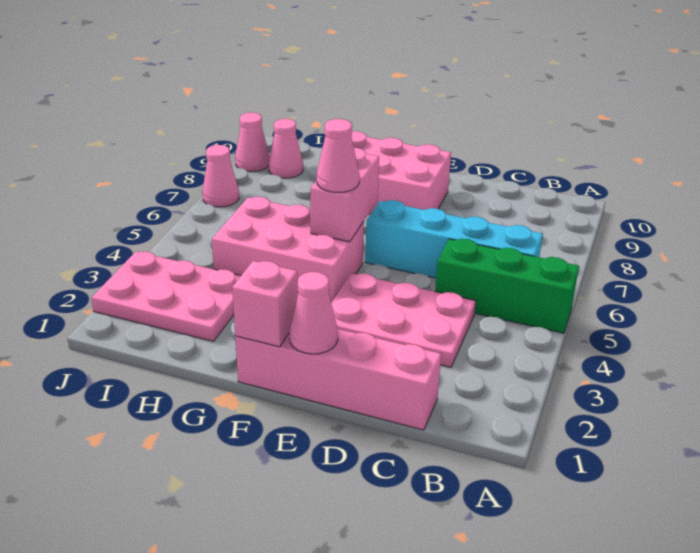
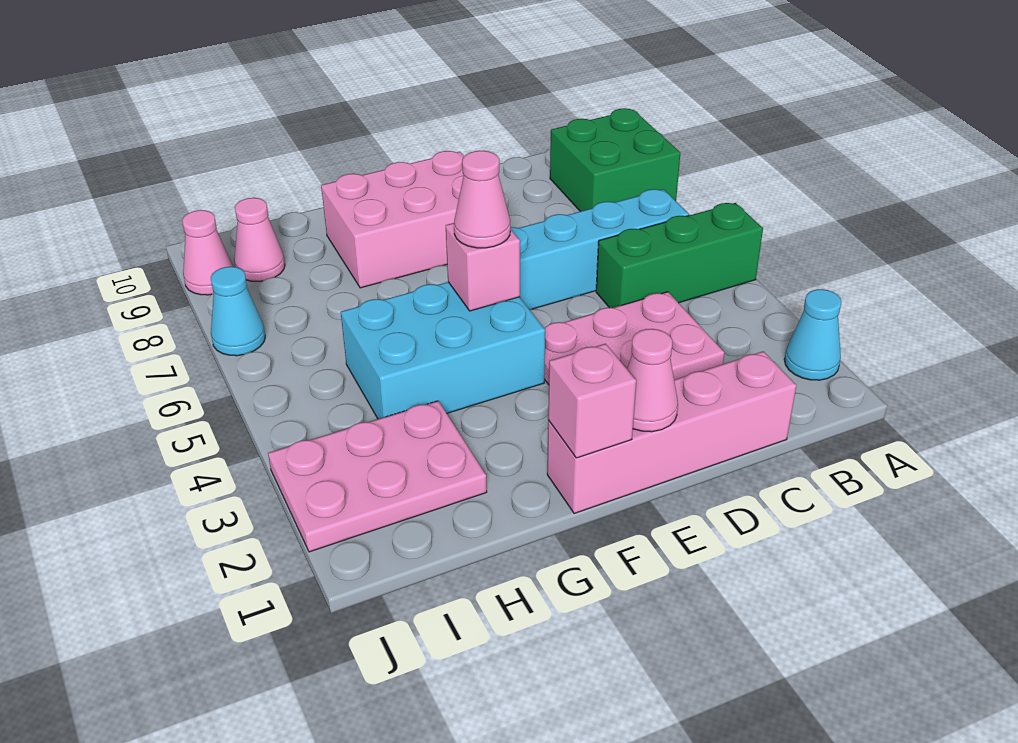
none -> cyan cone A2 level 1
none -> green brick A8:B9 level 1
pink brick F4:H5 level 1 -> cyan brick F4:H5 level 1
pink brick F5:F6 level 2 -> pink brick F5 level 2
pink cone J7 level 1 -> cyan cone J7 level 1

